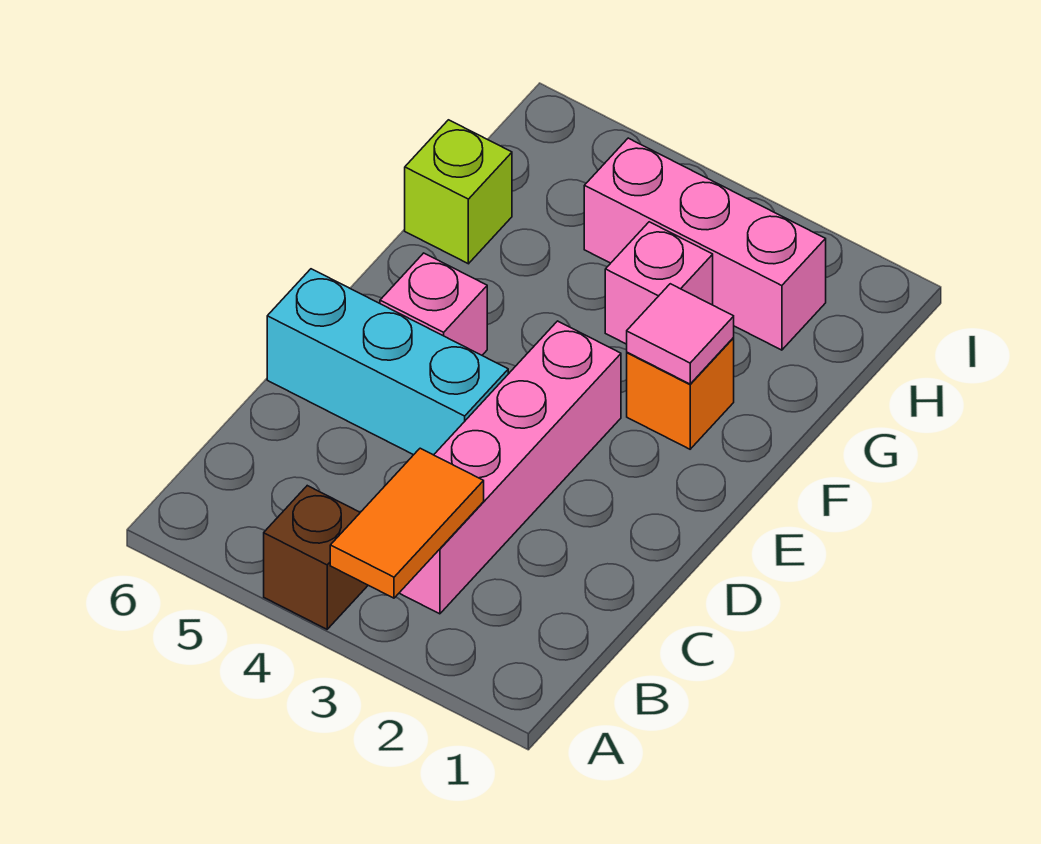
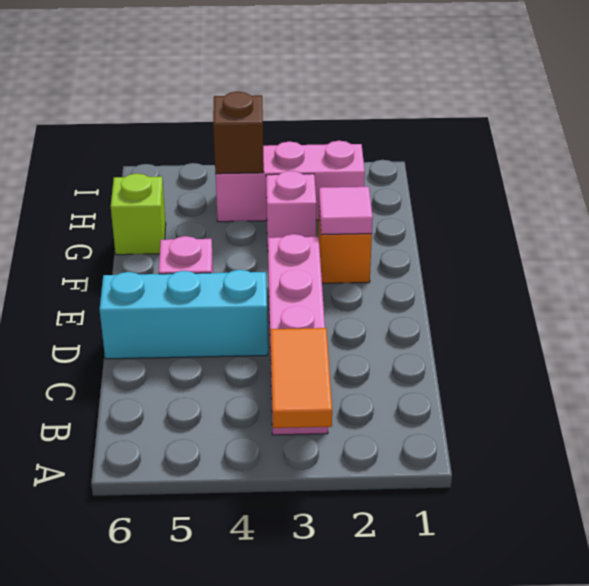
brown brick A4 level 1 -> brown brick H4 level 2

